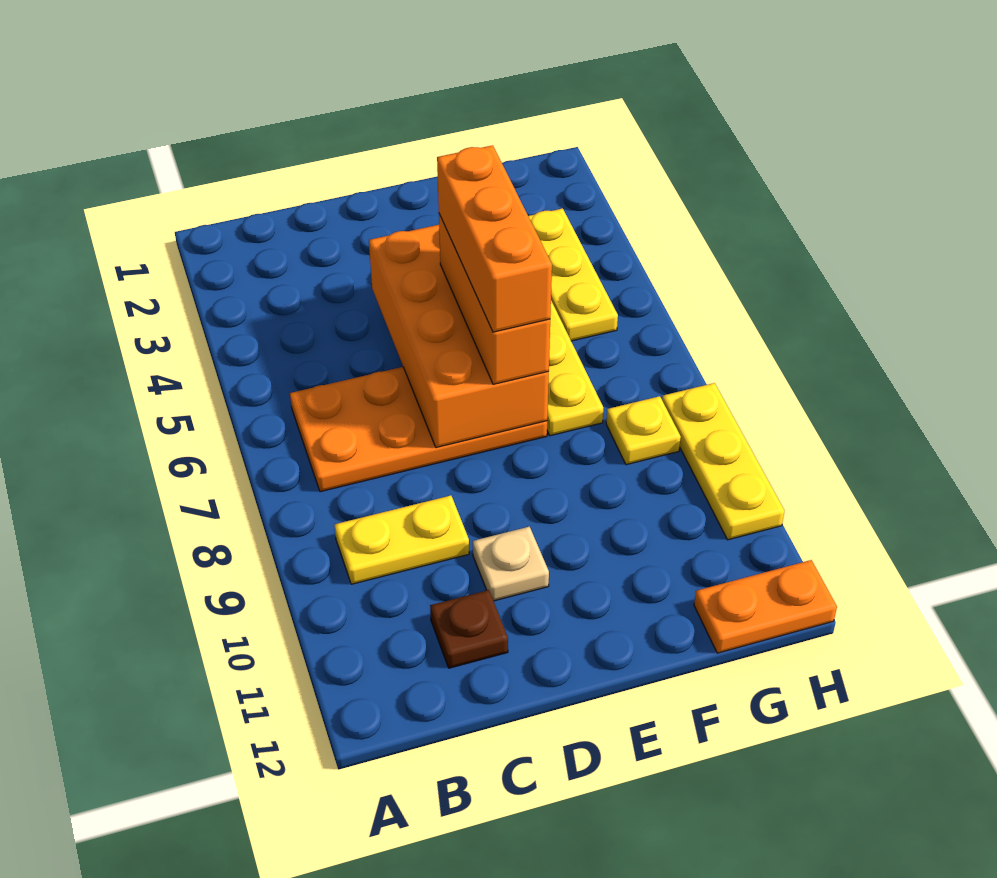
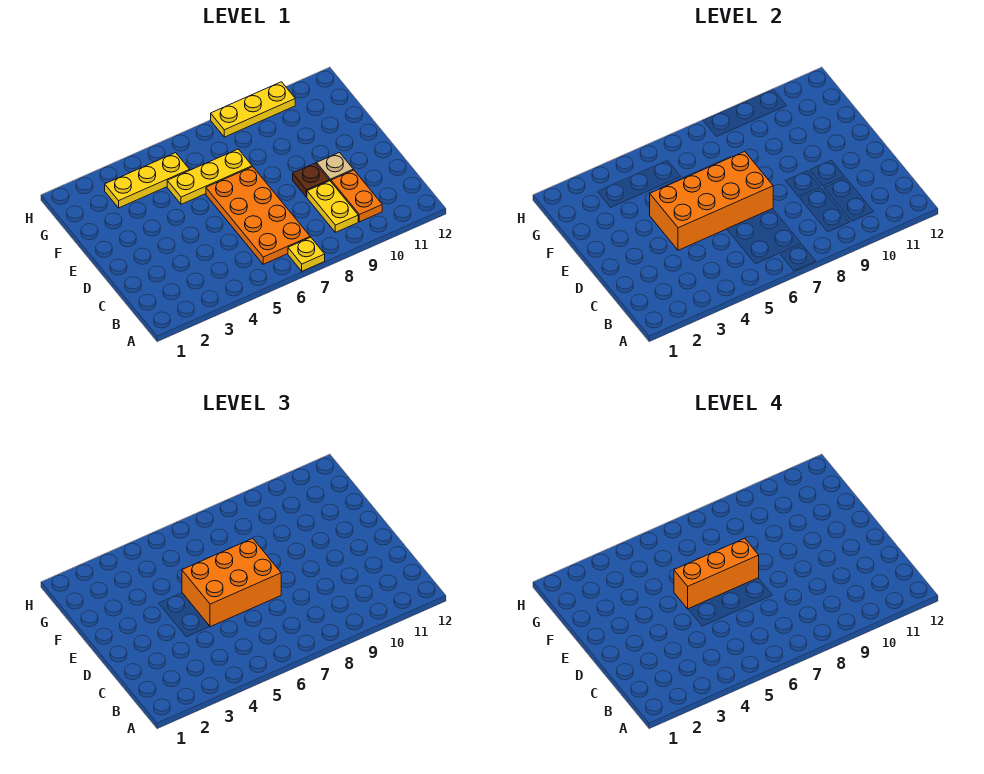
brown plate C11 level 1 -> brown plate D9 level 1
orange brick E5:E7 level 3 -> orange brick D5:E7 level 3
yellow plate G8 level 1 -> yellow plate A7 level 1
orange plate G12:H12 level 1 -> orange plate B10:C10 level 1

